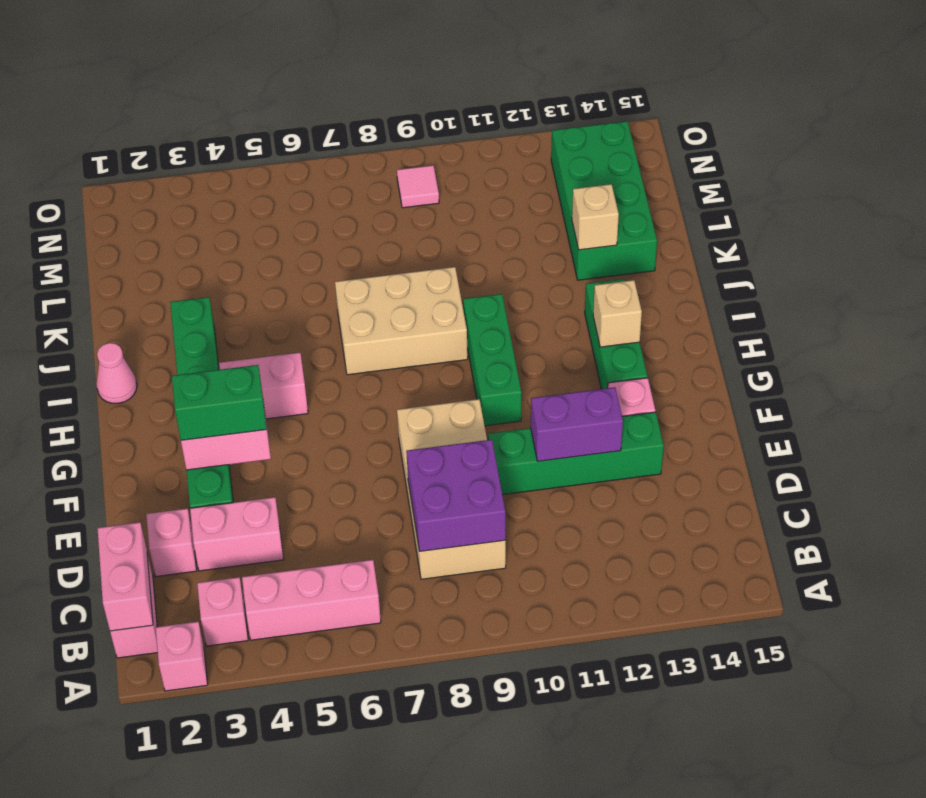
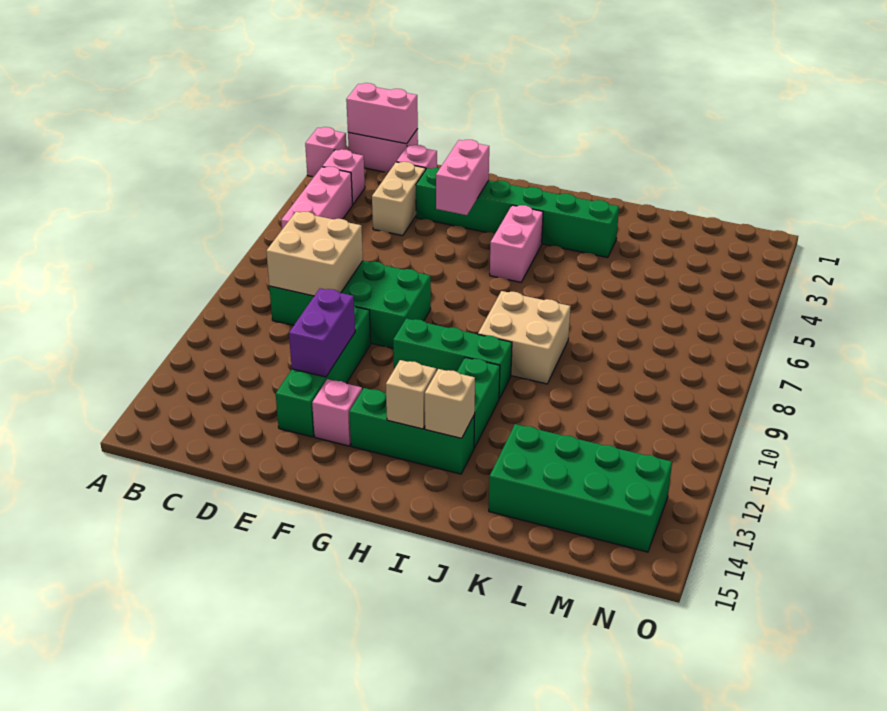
tan brick C8:F9 level 1 -> green brick C8:F9 level 1
purple brick C8:D9 level 2 -> tan brick C8:D9 level 2
pink brick D3:D4 level 1 -> tan brick D3:D4 level 1
green brick F3:F4 level 3 -> green brick I11:I12 level 1
pink cone I1 level 1 -> none
tan brick I7:J9 level 1 -> tan brick I8:J9 level 1
tan brick K13 level 2 -> tan brick I13 level 2
pink tile N9 level 1 -> none

